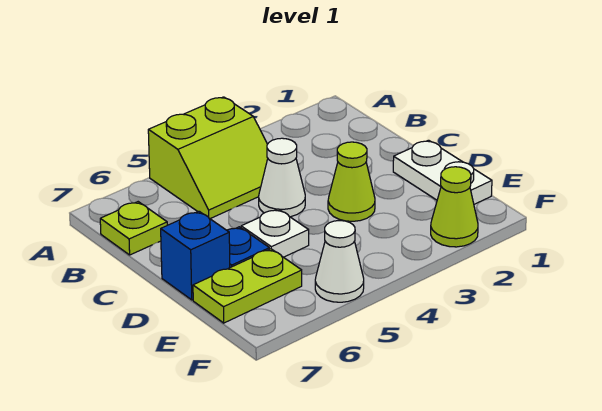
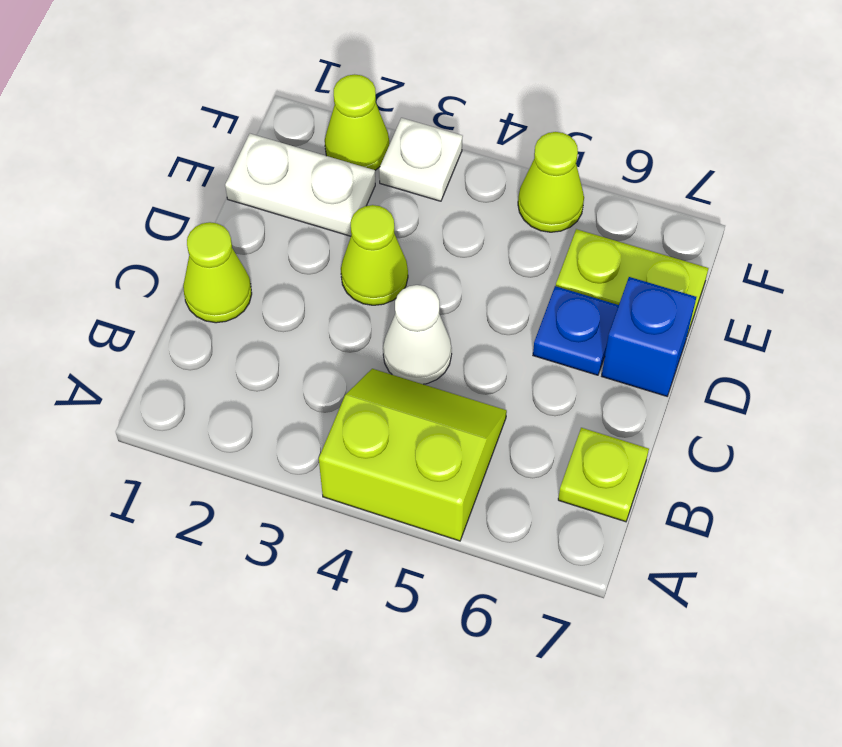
none -> lime cone C1 level 1
white plate D1:E1 level 1 -> white plate E1:E2 level 1
white plate D5 level 1 -> white plate F3 level 1
white cone F5 level 1 -> lime cone F5 level 1

